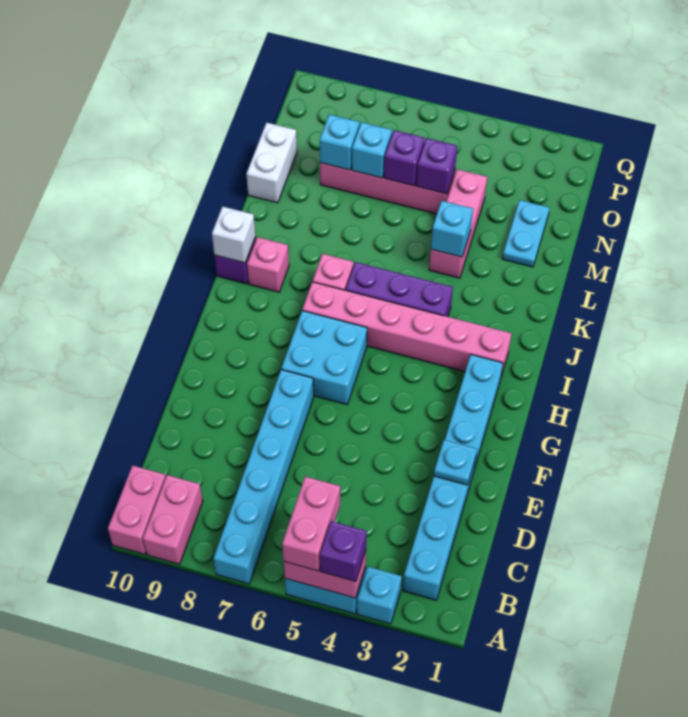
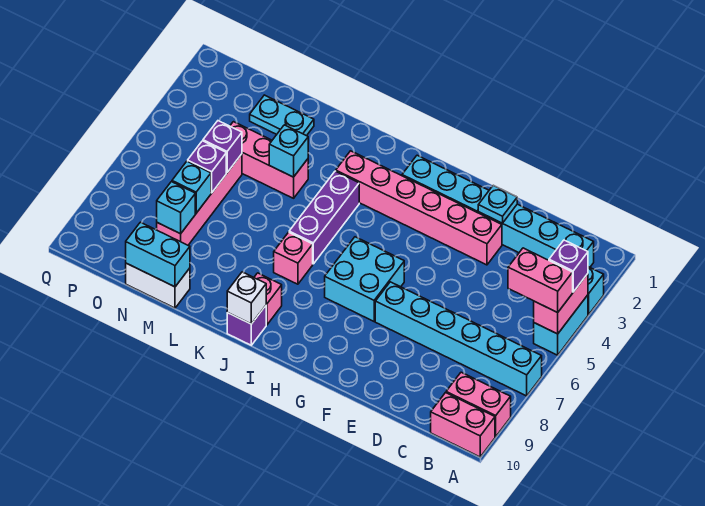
pink brick I2:I7 level 1 -> pink brick E3:J3 level 1
none -> cyan brick M10:N10 level 2

